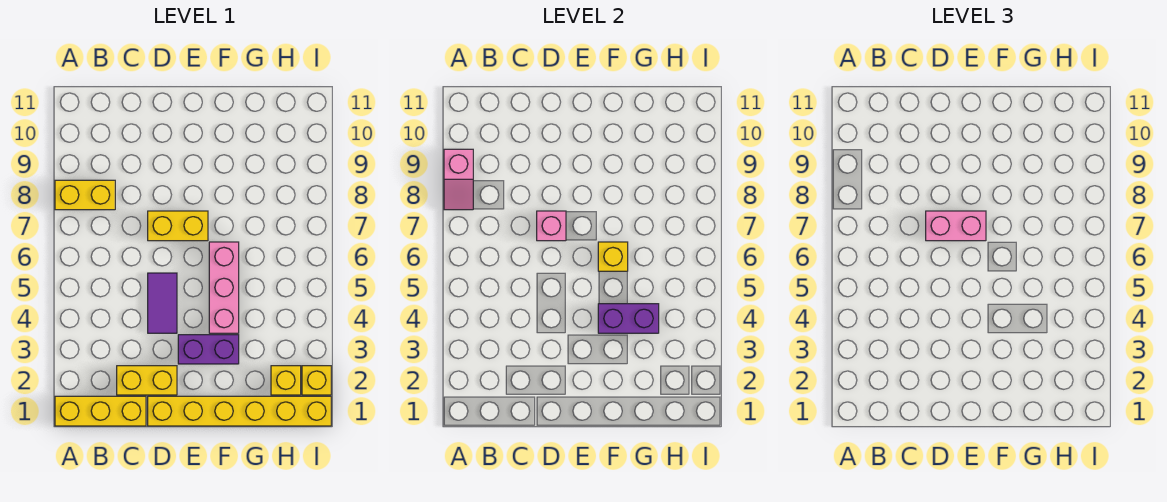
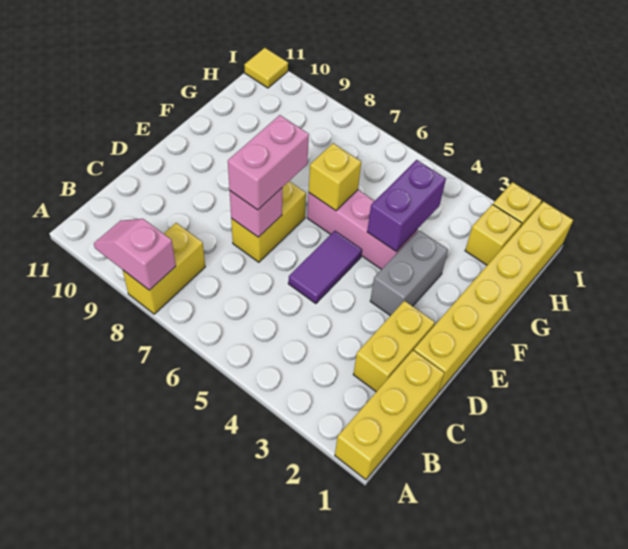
pink slope A8:A9 level 2 top 9 -> pink slope A8:A9 level 2 top 8
purple tile D4:D5 level 1 -> purple tile D5:E5 level 1
purple brick E3:F3 level 1 -> grey brick E3:F3 level 1
none -> yellow tile I11 level 1

